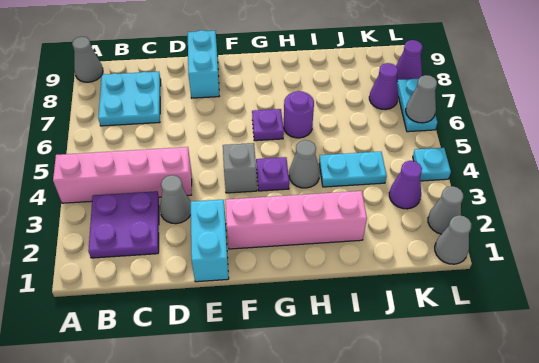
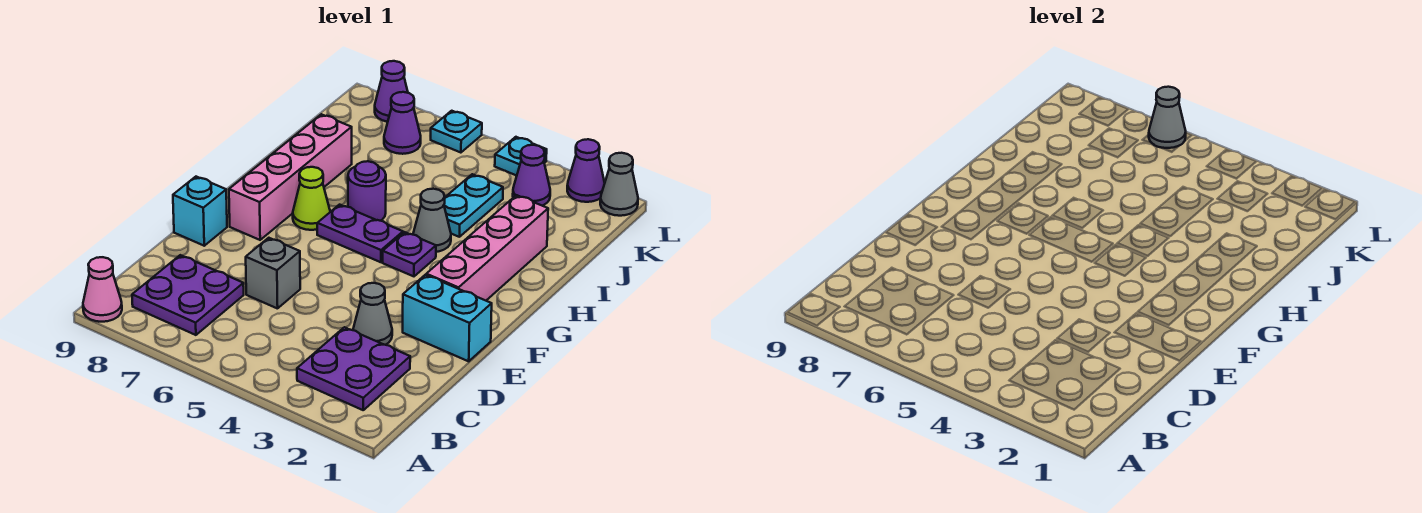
pink brick A4:D4 level 1 -> pink brick F8:I8 level 1
grey cone A9 level 1 -> pink cone A9 level 1
cyan plate B7:C8 level 1 -> purple plate B7:C8 level 1
cyan brick E8:E9 level 1 -> cyan brick E9 level 1
grey brick F4 level 1 -> grey brick D6 level 1
purple plate G6 level 1 -> purple plate G5:G6 level 1
none -> lime cone G7 level 1
grey cone L2 level 1 -> purple cone L2 level 1
cyan plate L6:L7 level 1 -> cyan plate L6 level 1

